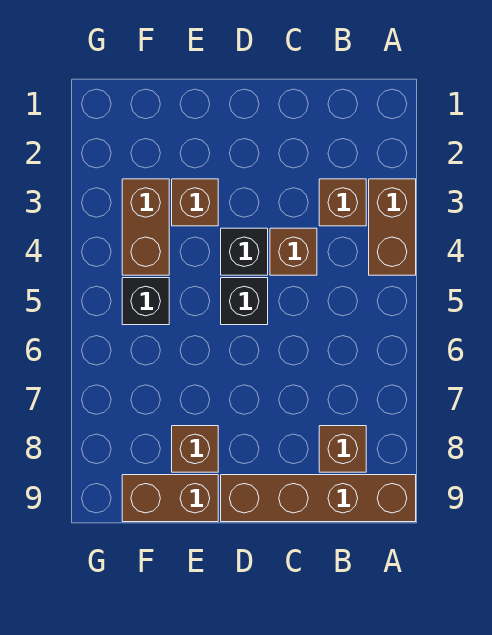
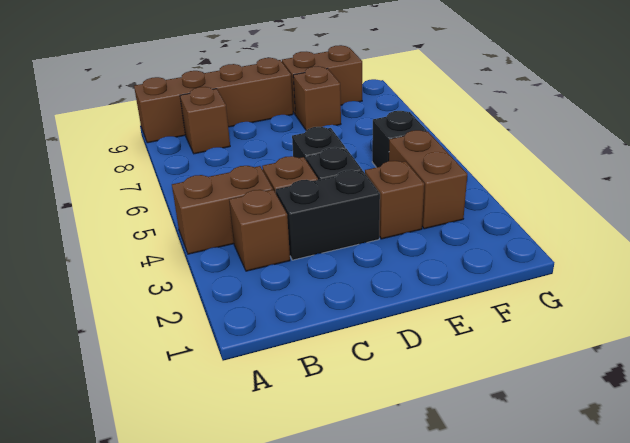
brown brick A3:A4 level 1 -> brown brick A4:B4 level 1
none -> black brick C3:D3 level 1

